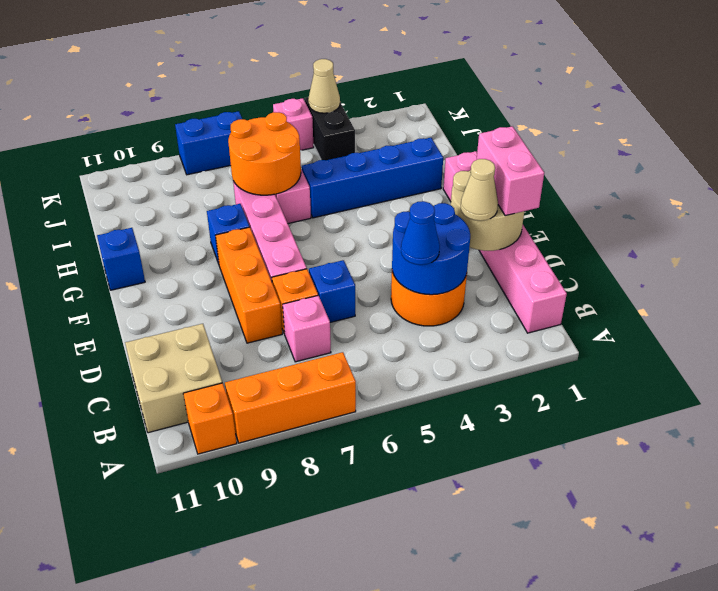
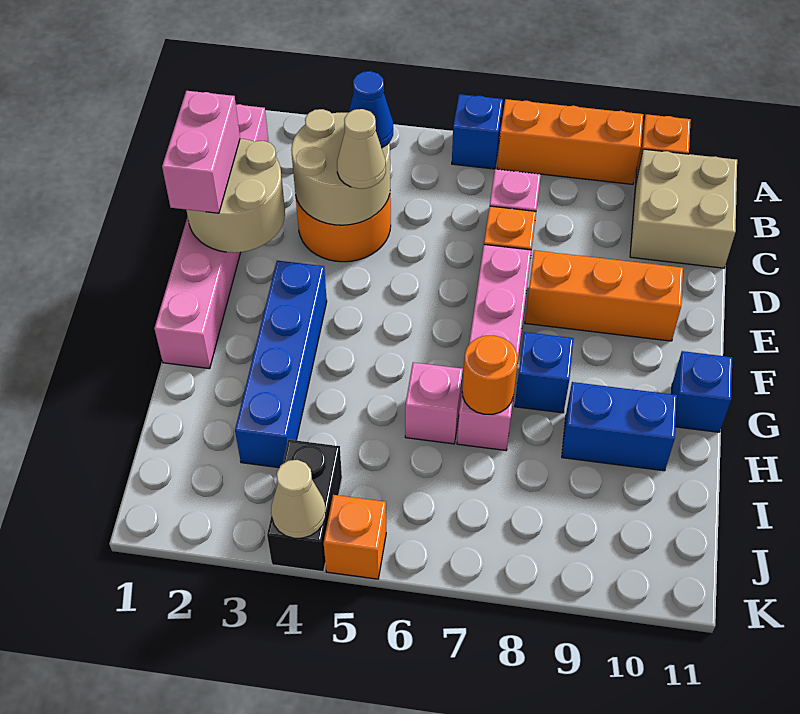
blue round brick C3:D4 level 2 -> tan round brick C3:D4 level 2
tan cone D2 level 3 -> tan cone D4 level 3
blue brick D6 level 1 -> blue brick A6 level 1
orange brick D8:F8 level 1 -> orange brick E8:E10 level 1
blue brick H2:H5 level 1 -> blue brick F3:I3 level 1
orange round brick H6:I7 level 2 -> orange round brick H7 level 2
pink brick K5 level 1 -> orange brick K5 level 1
blue brick K7:K8 level 1 -> blue brick H9:H10 level 1

